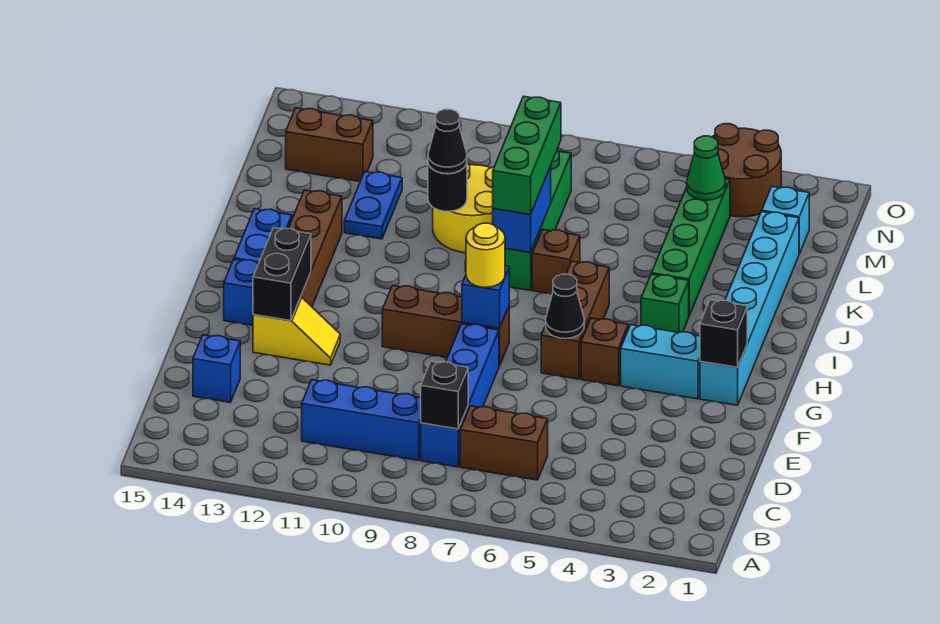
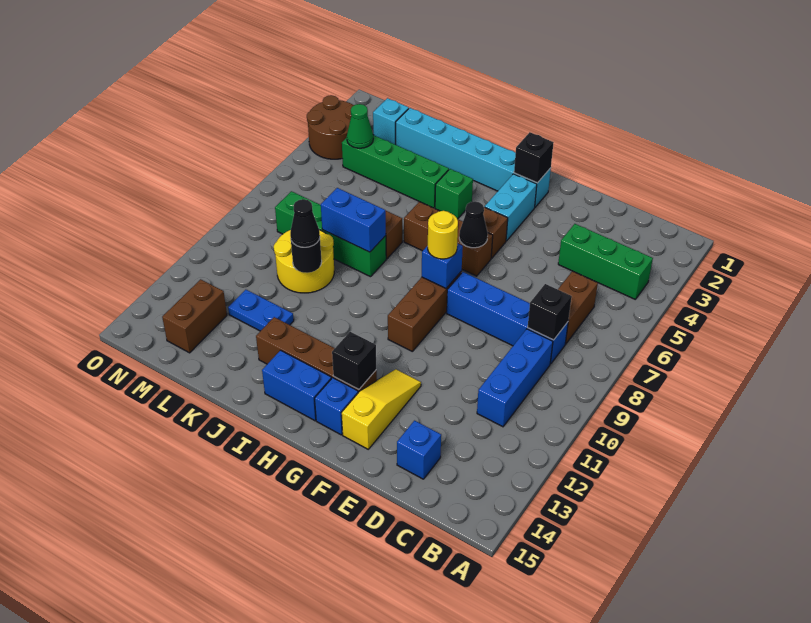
yellow slope F12:F13 level 1 top 13 -> yellow slope F12:F14 level 1 top 14
black brick F13:G13 level 2 -> black brick G13 level 2
green brick J8:L8 level 3 -> green brick B4:D4 level 1

